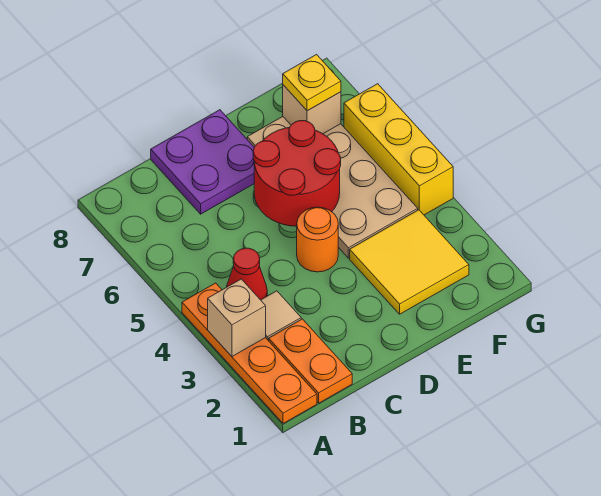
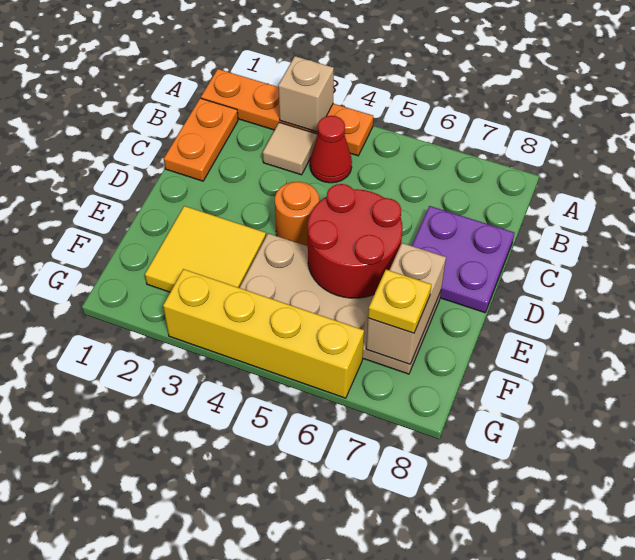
orange plate B1:B2 level 1 -> orange plate B1:C1 level 1
tan brick F7 level 2 -> tan brick E7:F7 level 2
yellow brick G4:G6 level 1 -> yellow brick G3:G6 level 1

